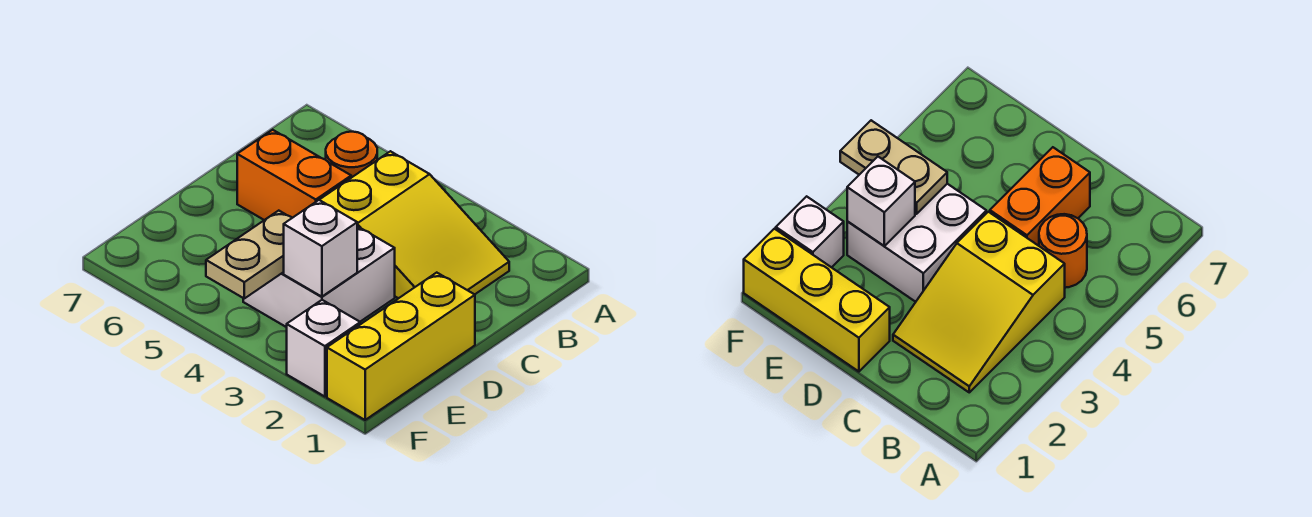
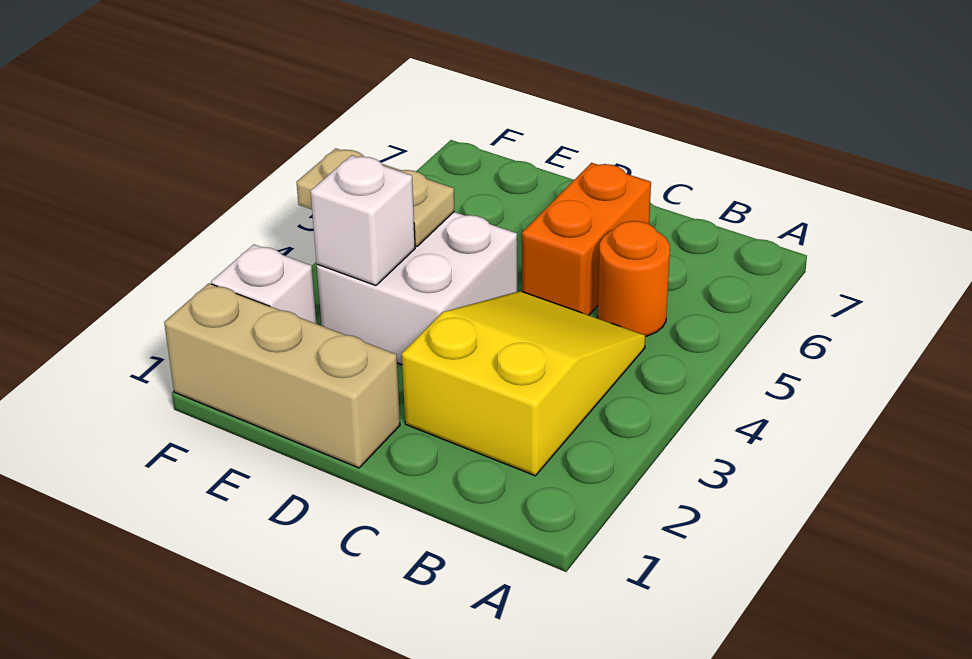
yellow slope B2:C4 level 1 top 4 -> yellow slope B2:C4 level 1 top 2
yellow brick D1:F1 level 1 -> tan brick D1:F1 level 1

